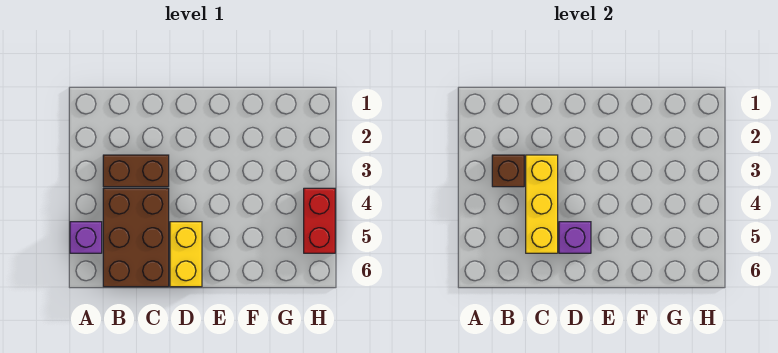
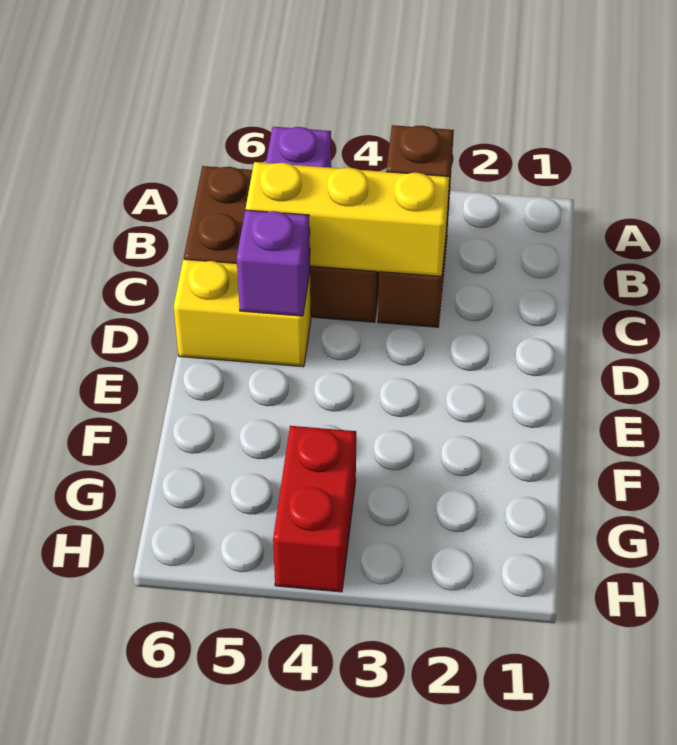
red brick H4:H5 level 1 -> red brick G4:H4 level 1

